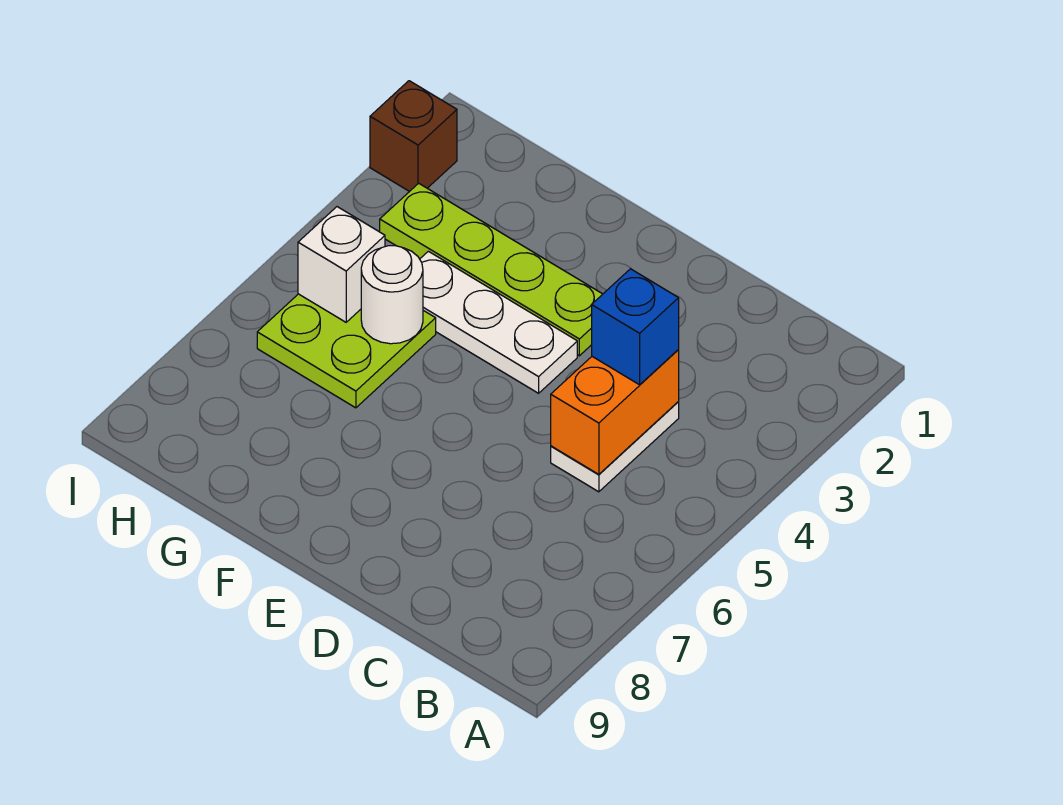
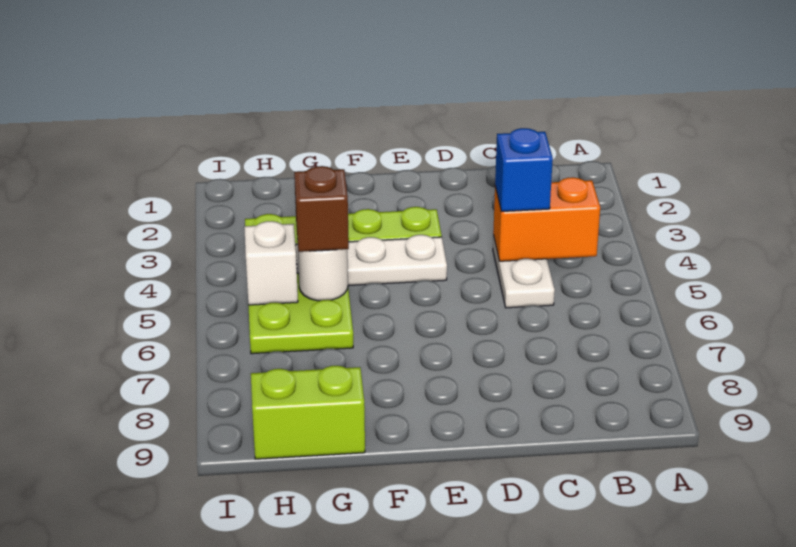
orange brick C4:C5 level 2 -> orange brick B4:C4 level 2
none -> lime brick G9:H9 level 1
brown brick I2 level 1 -> brown brick G5 level 3

